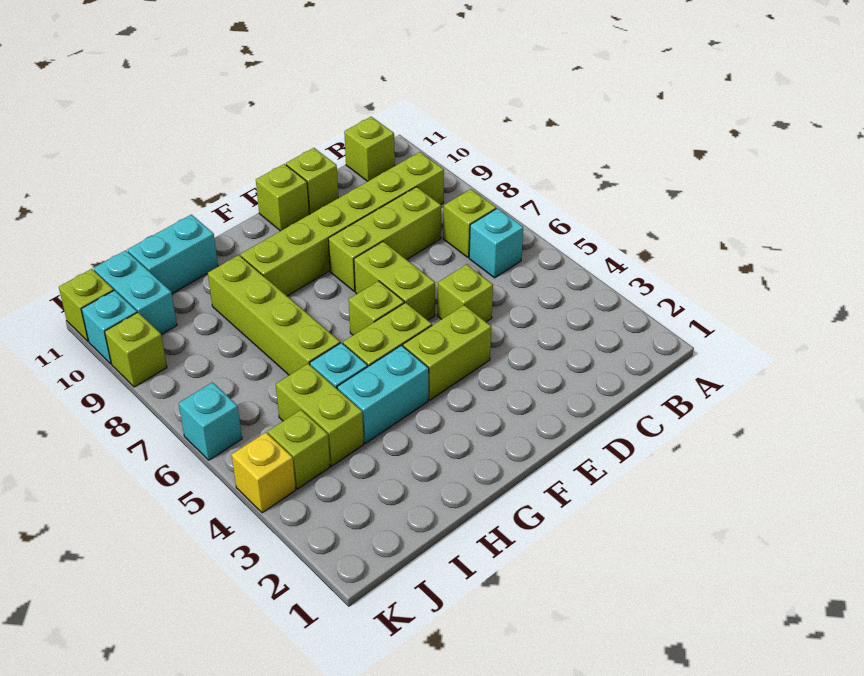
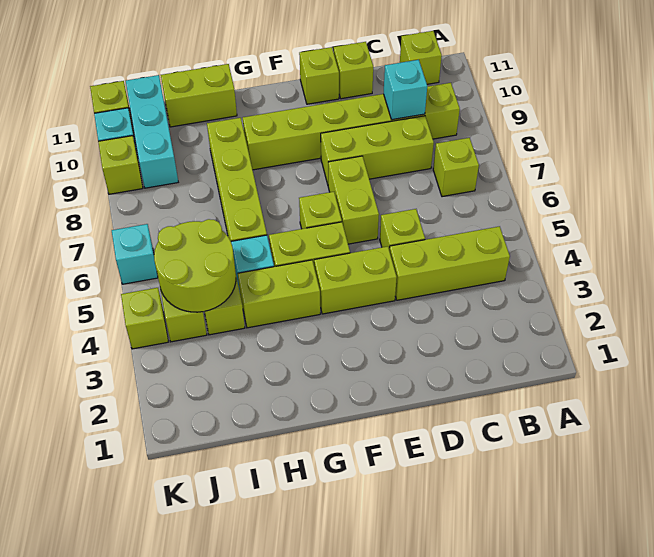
none -> lime brick B4:D4 level 1
cyan brick B6 level 1 -> cyan brick C9 level 2
cyan brick G4:H4 level 1 -> lime brick G4:H4 level 1
cyan brick H11:I11 level 1 -> lime brick H11:I11 level 1
none -> lime round brick I4:J5 level 2
cyan brick J10:J11 level 1 -> cyan brick J9:J11 level 1
yellow brick K4 level 1 -> lime brick K4 level 1

